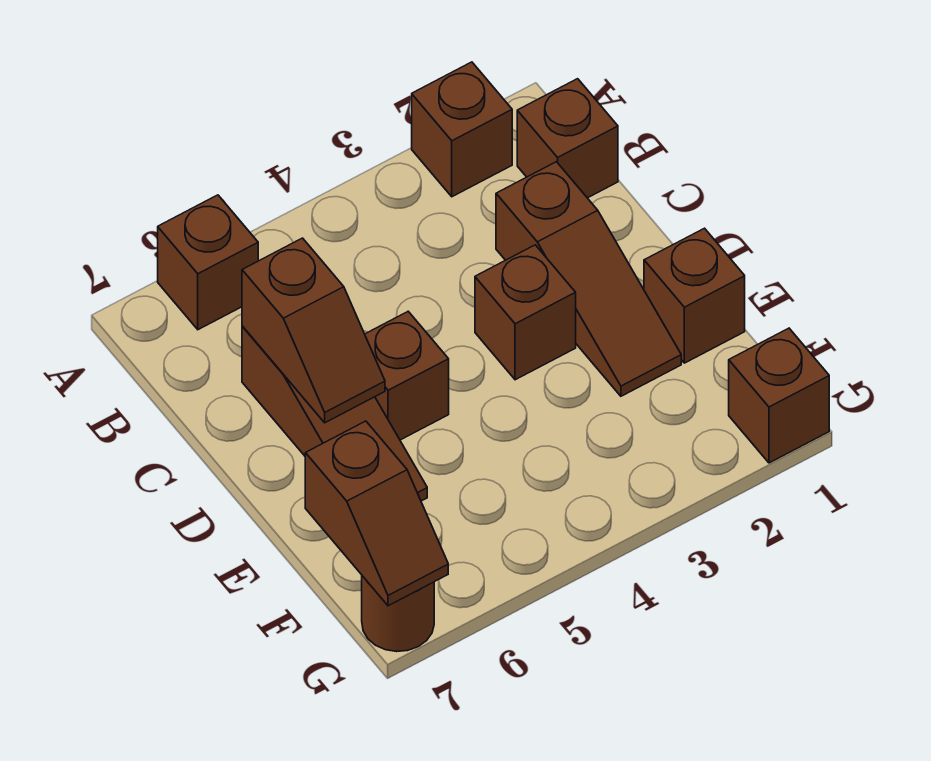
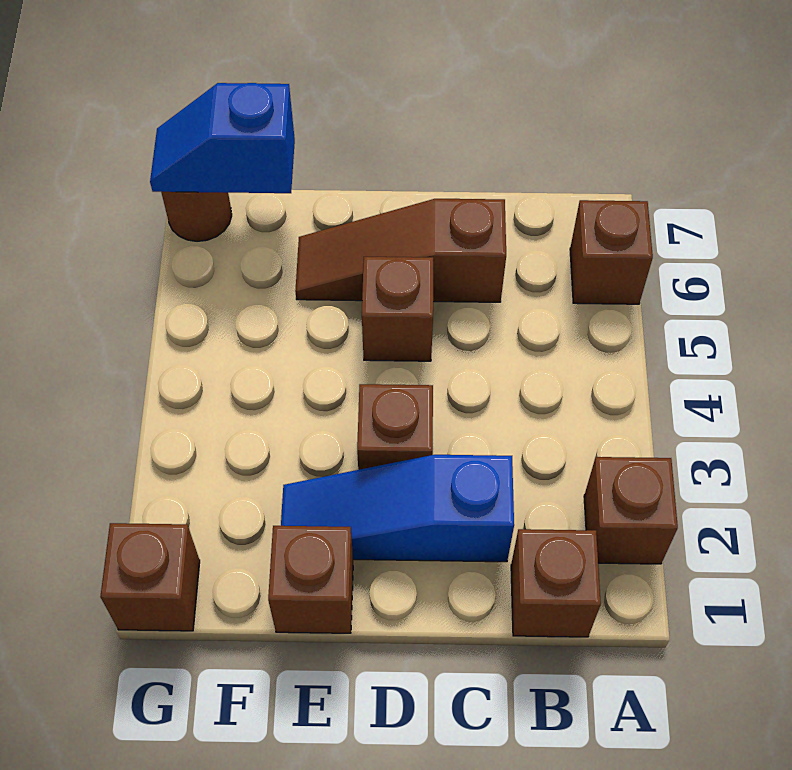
brown slope C2:E2 level 1 top C -> blue slope C2:E2 level 1 top C
brown slope C6:D6 level 2 top C -> none
brown slope F7:G7 level 2 top F -> blue slope F7:G7 level 2 top F

